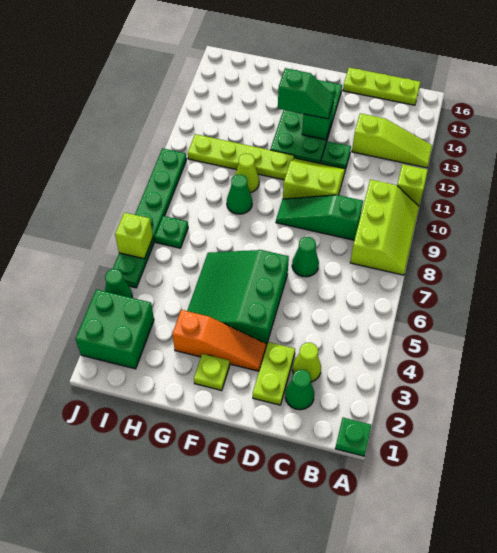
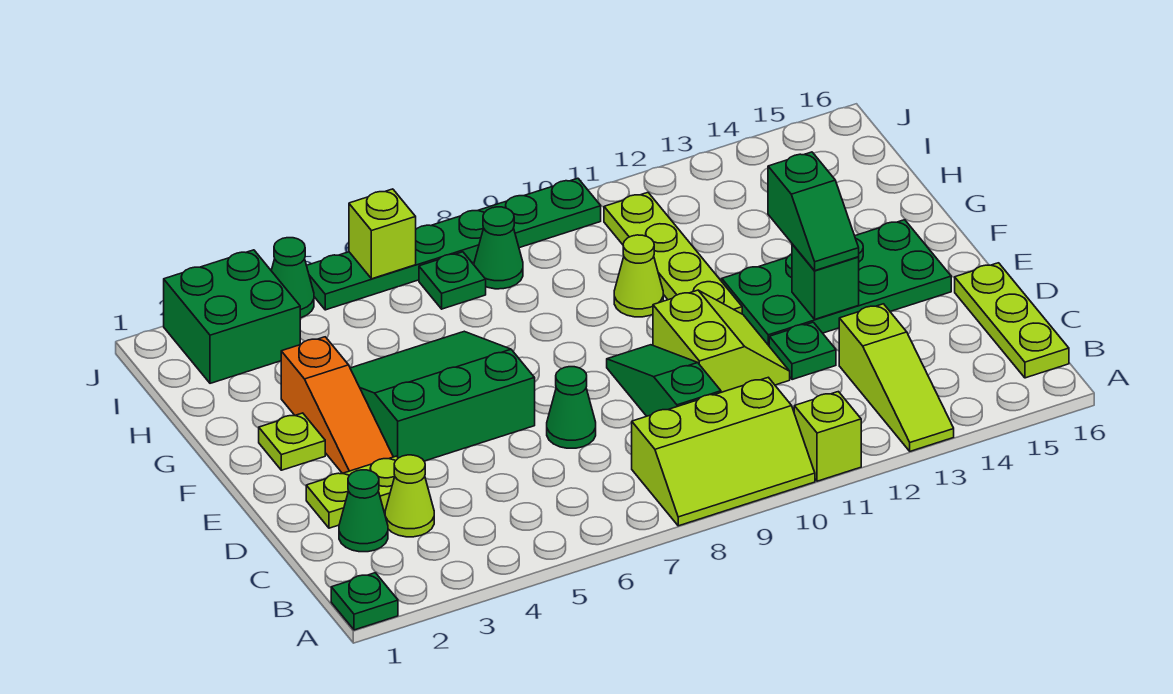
green cone G9 level 1 -> green cone I8 level 1

